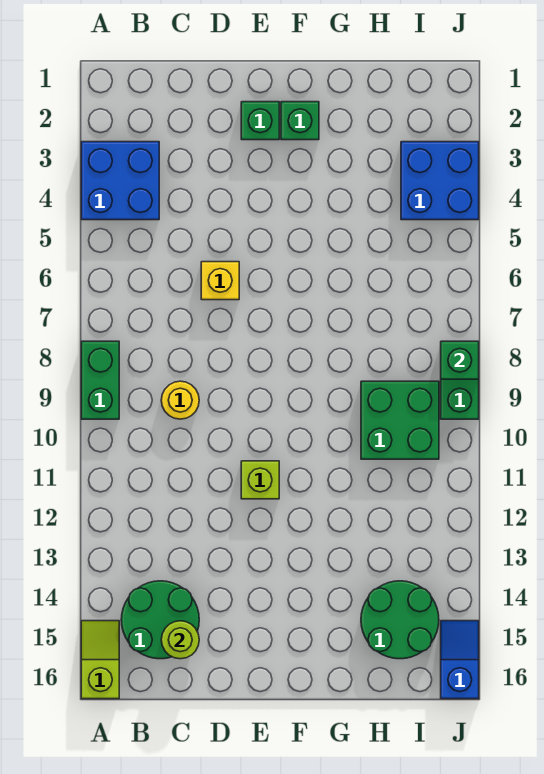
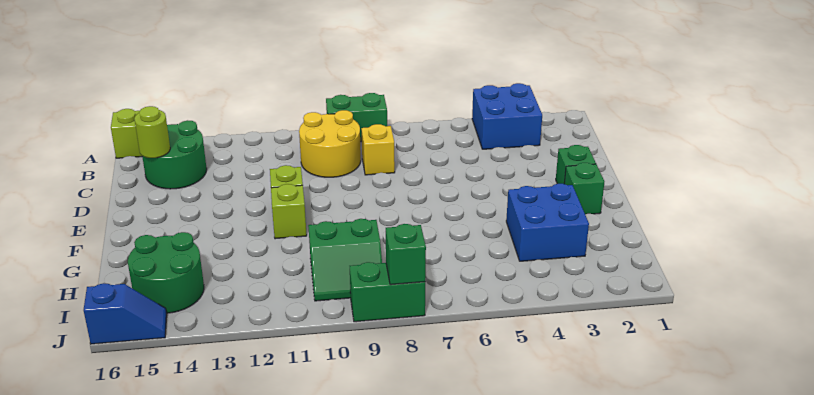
yellow round brick C9 level 1 -> yellow round brick B9:C10 level 1
yellow brick D6 level 1 -> yellow brick C8 level 1
none -> lime brick F11 level 1
green brick H9:I10 level 1 -> green slope H9:I10 level 1 top H
blue brick I3:J4 level 1 -> blue brick G3:H4 level 1

